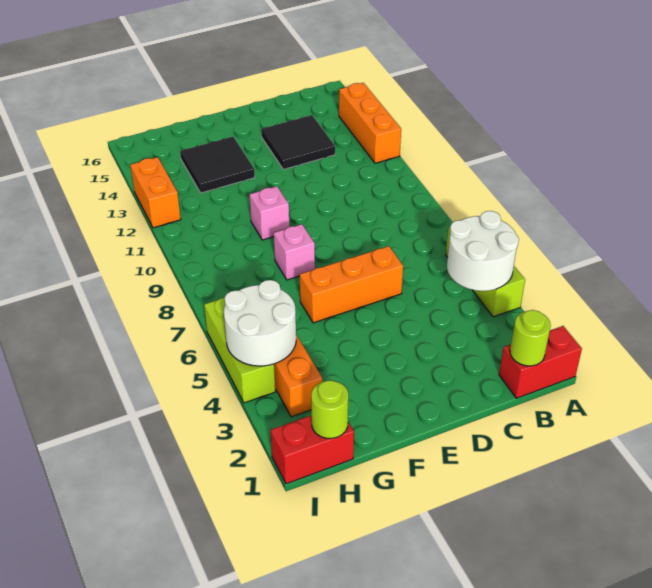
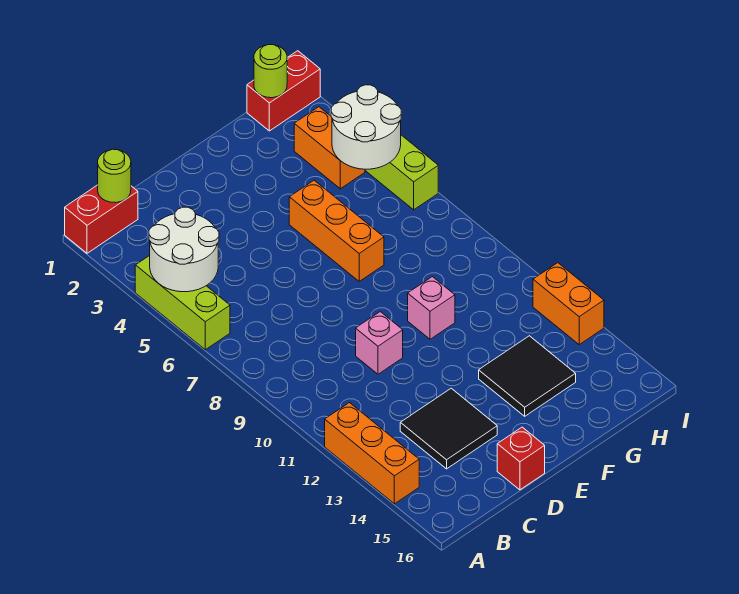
orange brick D6:F6 level 1 -> orange brick F5:F7 level 1
none -> red brick D16 level 1
pink brick F8 level 1 -> pink brick D10 level 1

